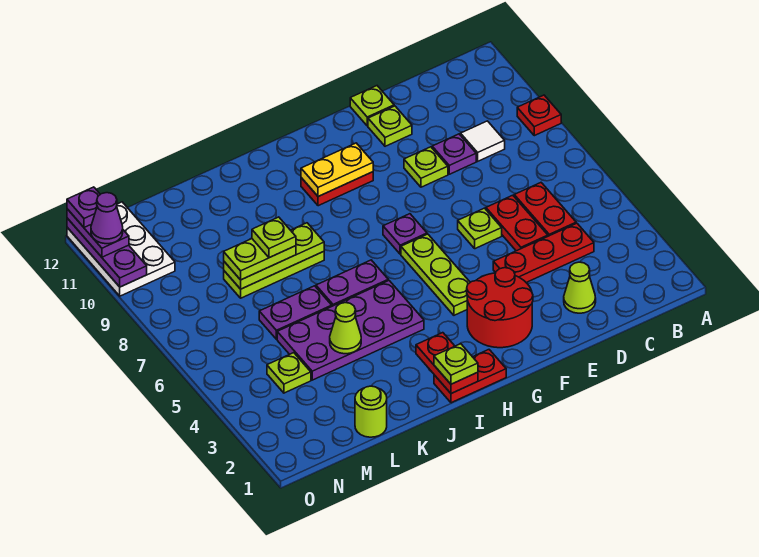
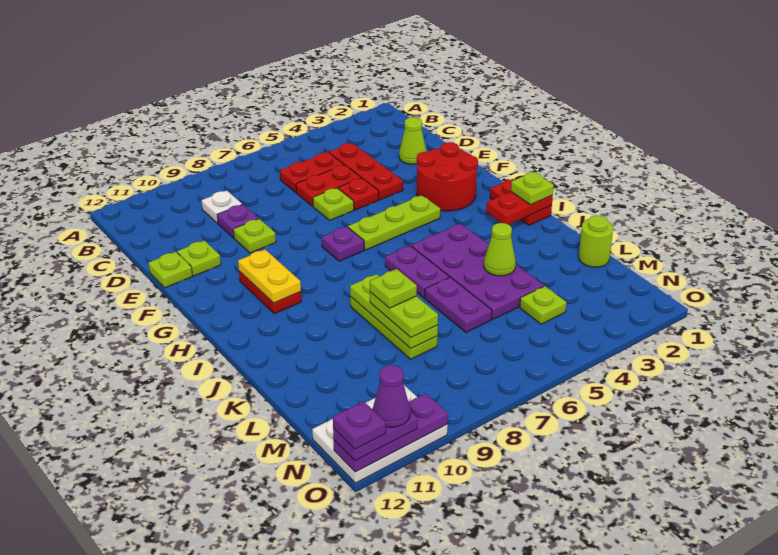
red plate A9 level 1 -> red plate E5 level 1
white tile C9 level 1 -> white plate C9 level 1

